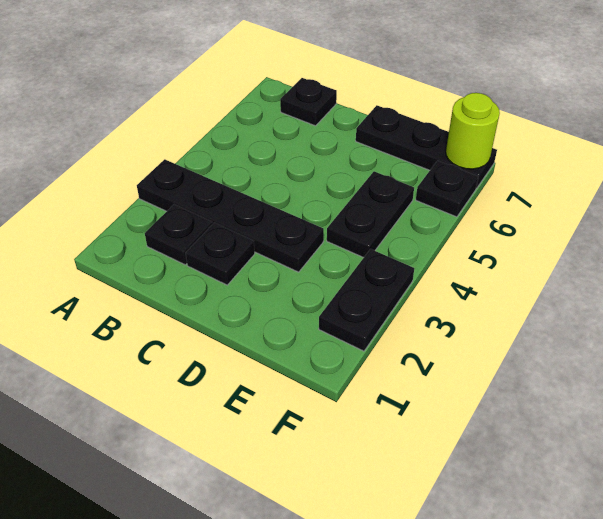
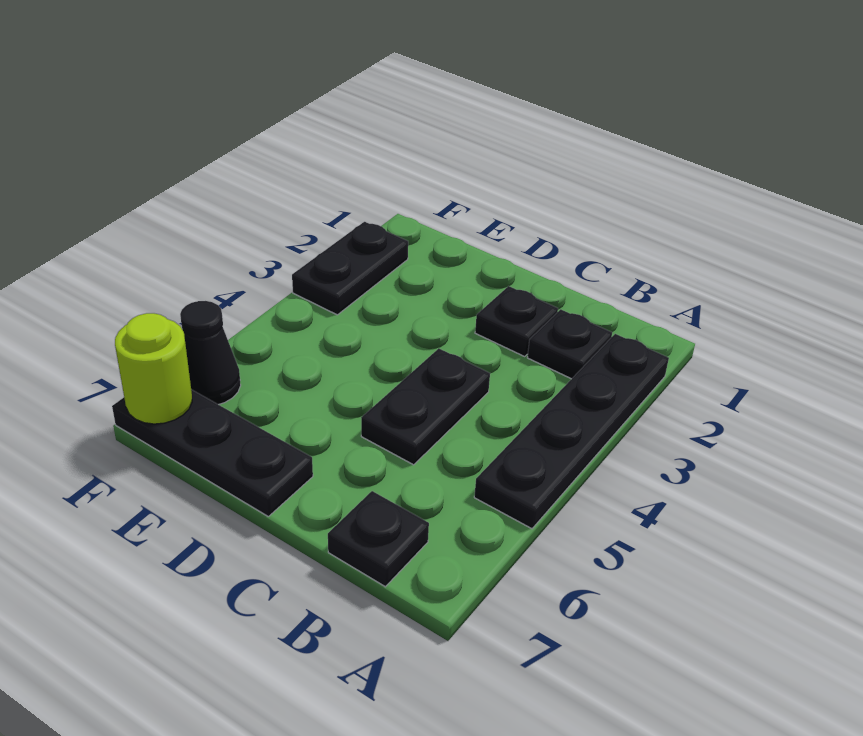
black plate A3:D3 level 1 -> black plate A2:A5 level 1
black plate E4:E5 level 1 -> black plate C4:C5 level 1
black plate F6 level 1 -> black cone F6 level 1

